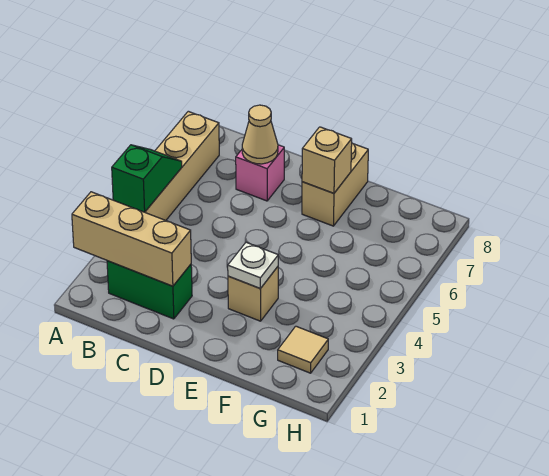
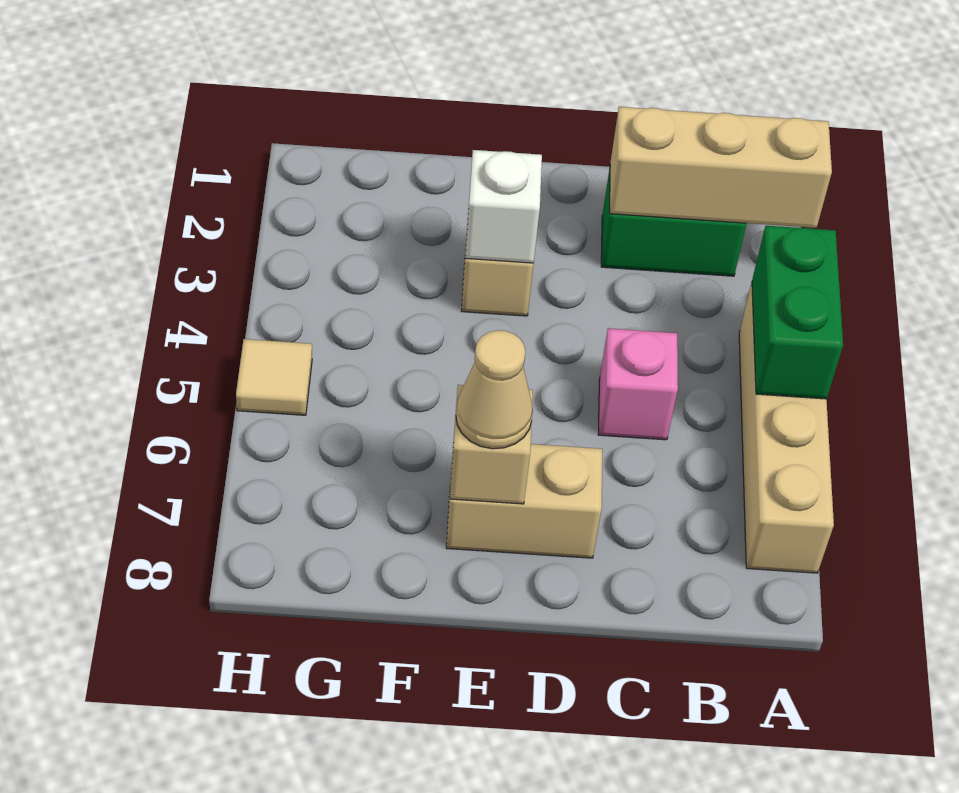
green slope A4:A5 level 2 top 4 -> green brick A4:A5 level 2
pink brick C7 level 1 -> pink brick C5 level 1
tan cone C7 level 2 -> tan cone E7 level 3
white plate E3 level 2 -> white brick E3 level 2
tan brick E7:E8 level 1 -> tan brick D7:E7 level 1
tan tile G2 level 1 -> tan tile H5 level 1

